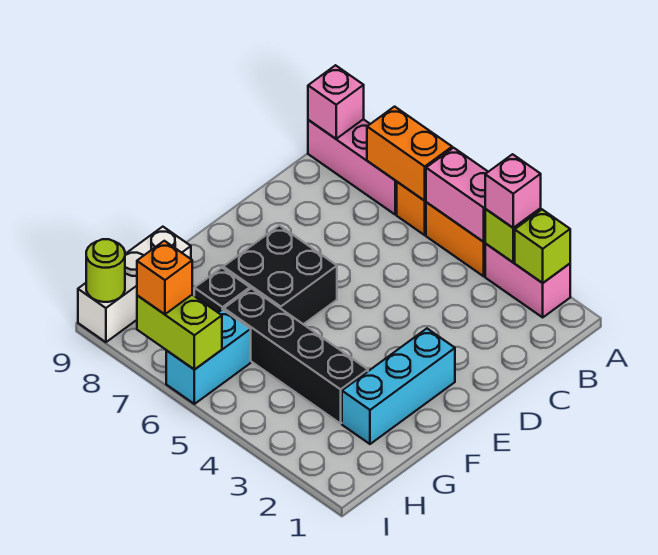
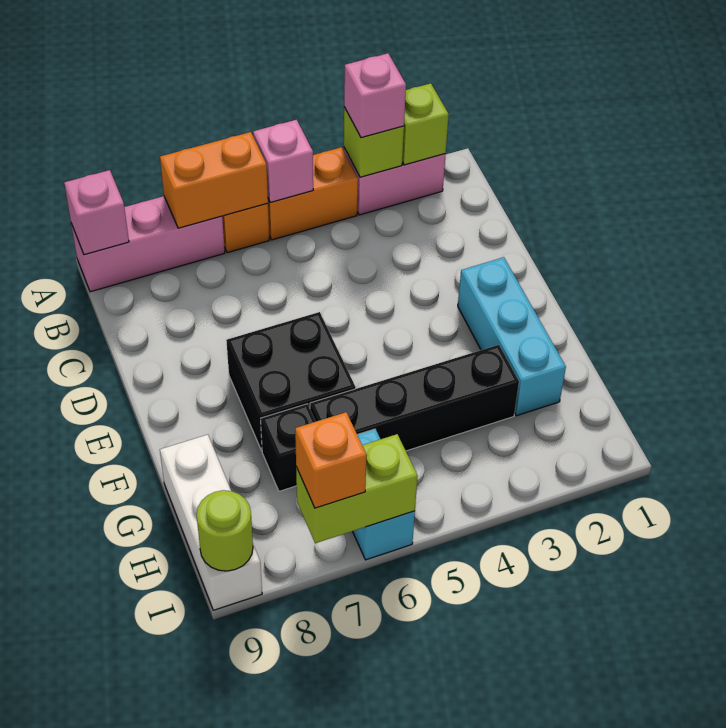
pink brick A4:A5 level 2 -> pink brick A5 level 2

